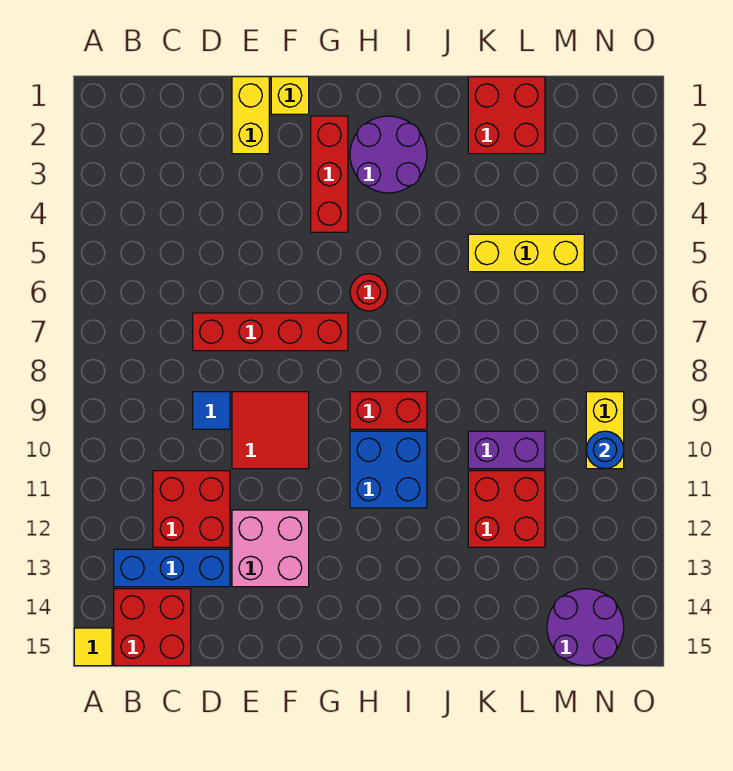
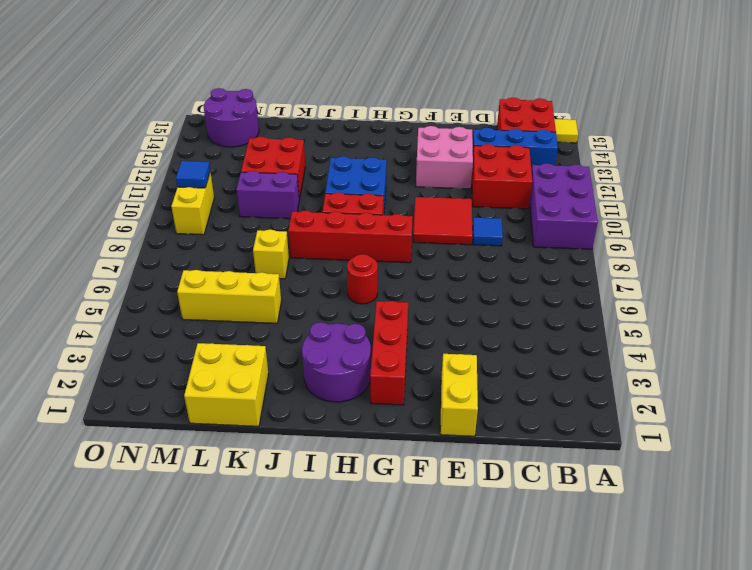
none -> purple brick A9:B11 level 1
red brick D7:G7 level 1 -> red brick G8:J8 level 1
yellow brick F1 level 1 -> yellow brick K7 level 1
red brick K1:L2 level 1 -> yellow brick K1:L2 level 1
blue round brick N10 level 2 -> blue tile N10 level 2

